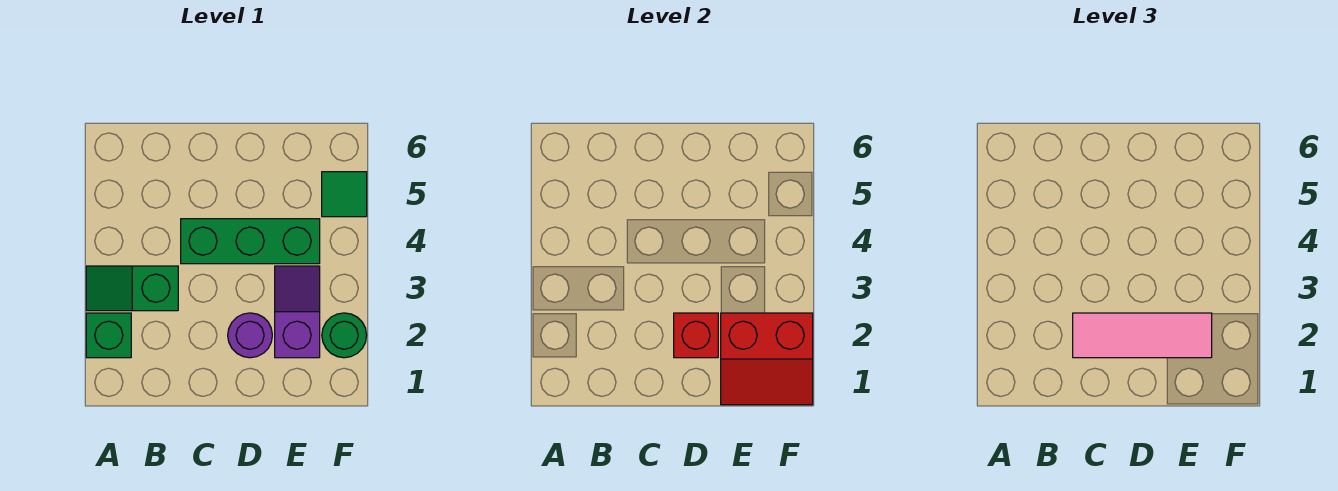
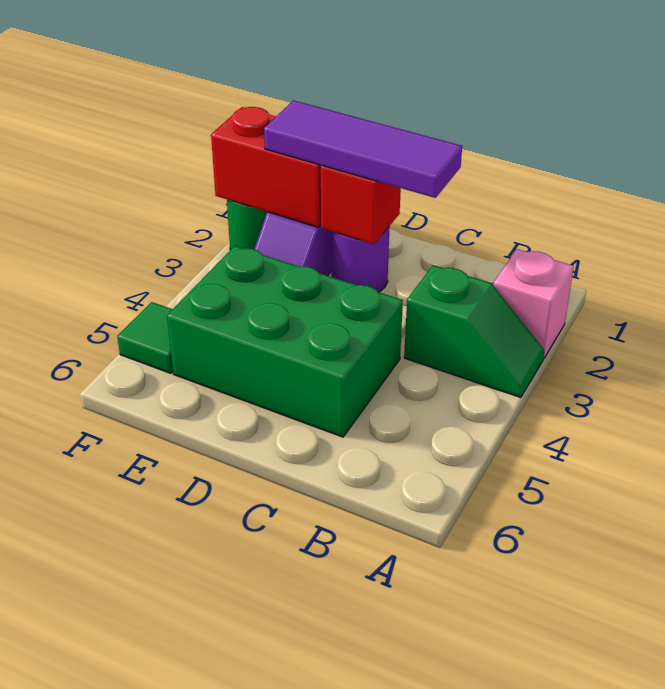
green brick A2 level 1 -> pink brick A2 level 1
pink tile C2:E2 level 3 -> purple tile C2:E2 level 3
green brick C4:E4 level 1 -> green brick C4:E5 level 1

